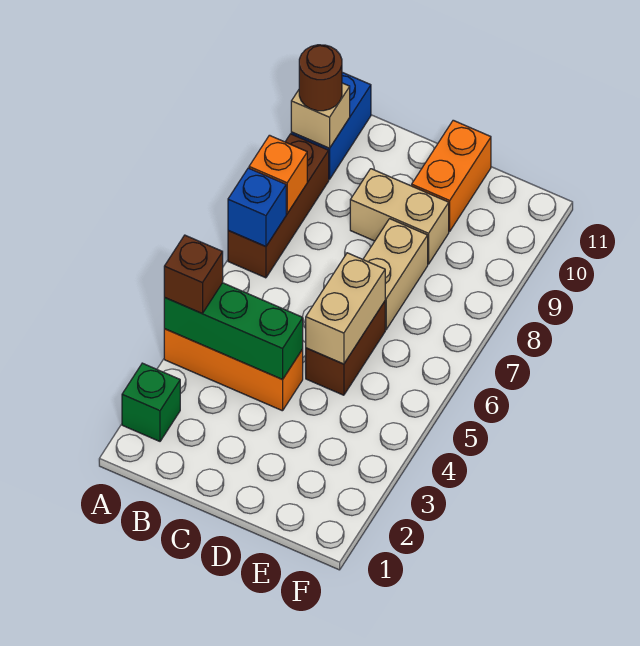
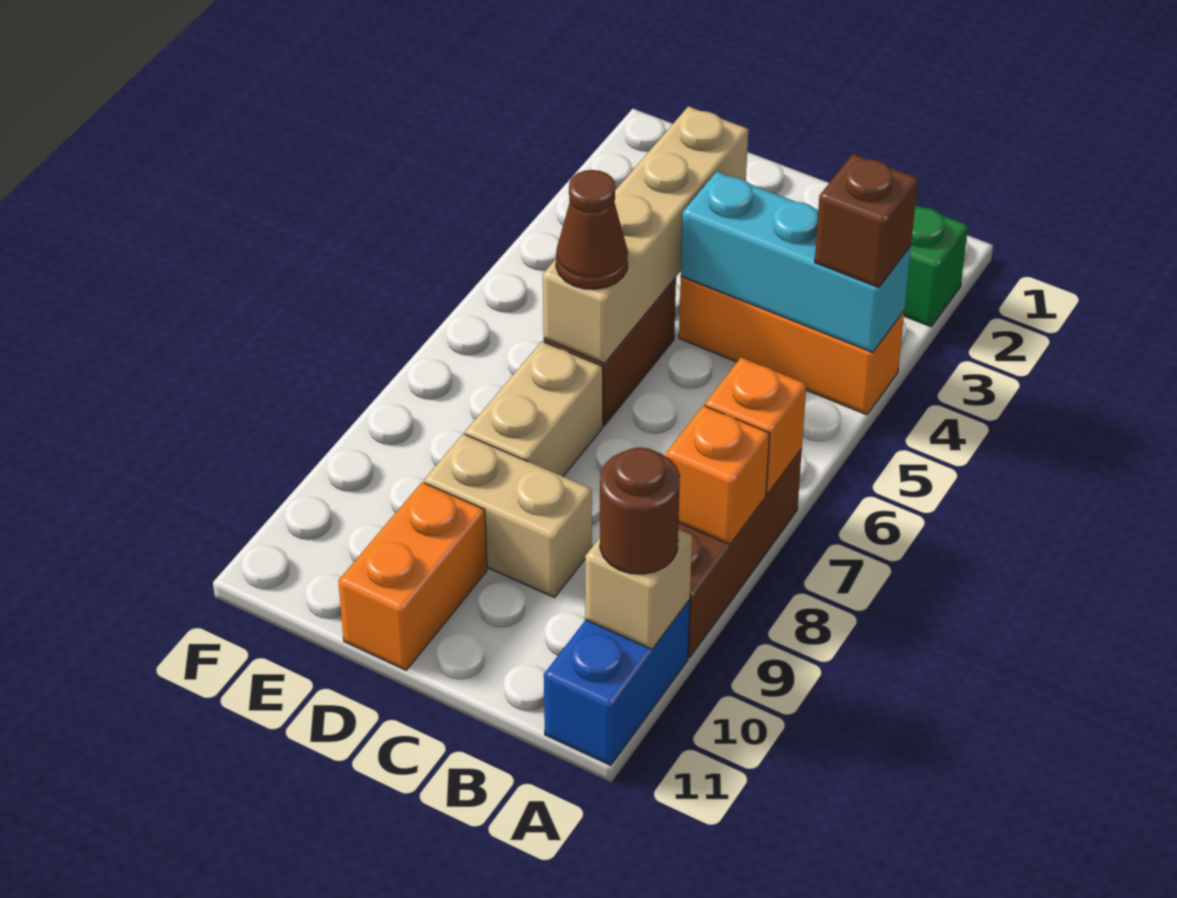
green brick A4:C4 level 2 -> cyan brick A4:C4 level 2
blue brick A7 level 2 -> orange brick A7 level 2
tan brick D5:D6 level 2 -> tan brick D3:D6 level 2
none -> brown cone D6 level 3

